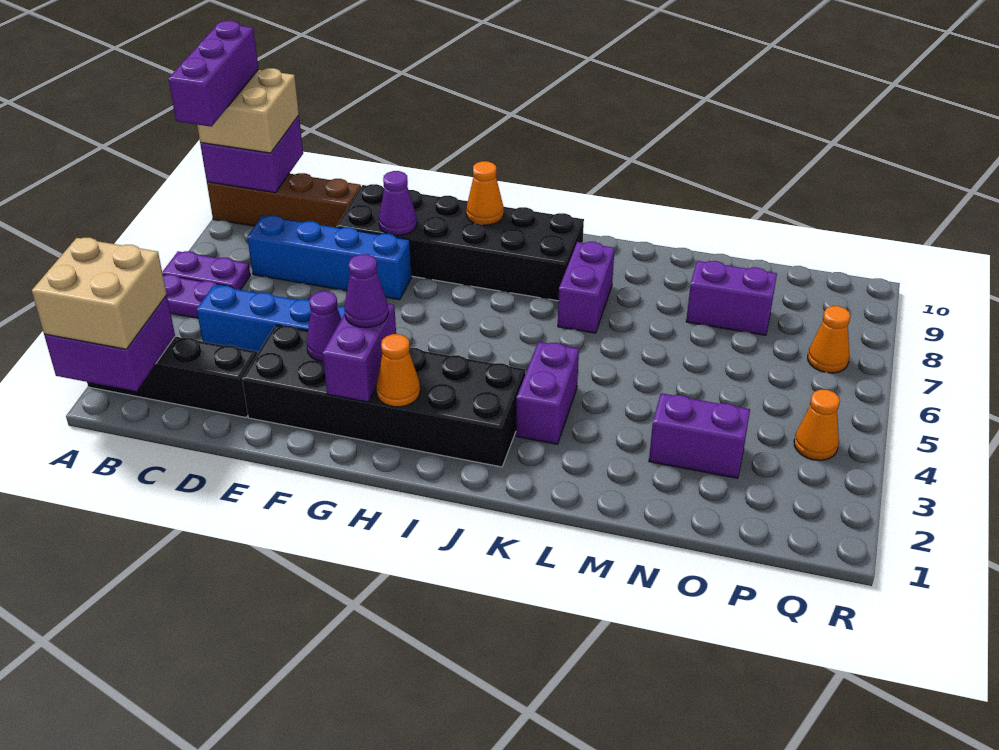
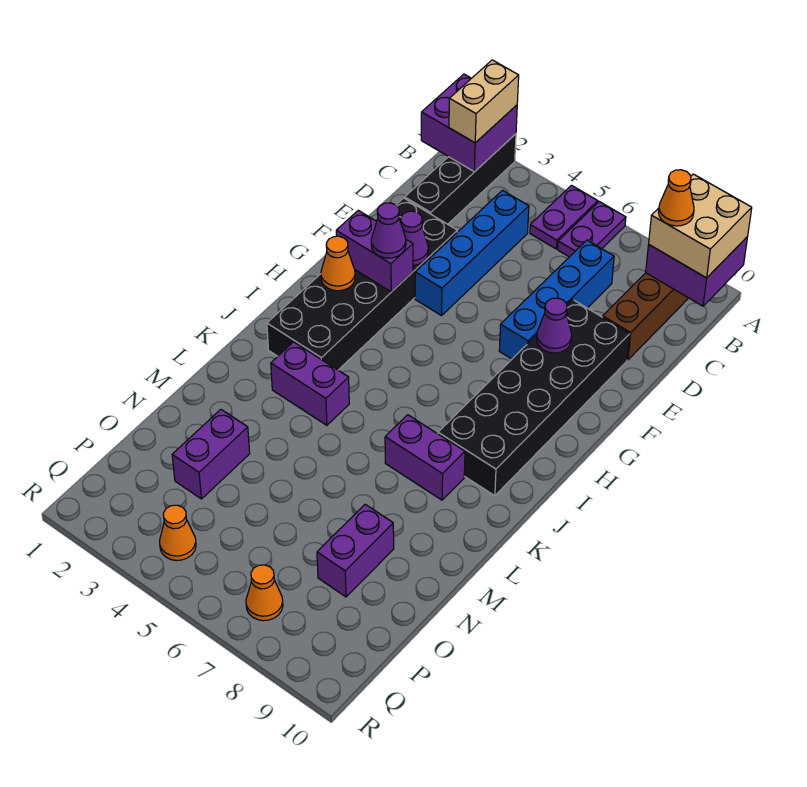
tan brick A1:B2 level 3 -> tan brick A2:B2 level 3
purple brick A8:A10 level 4 -> none
orange cone H9 level 2 -> orange cone B9 level 4

